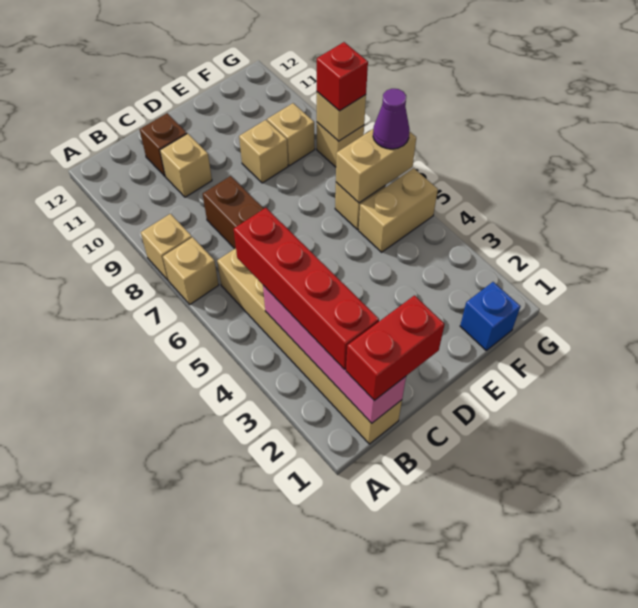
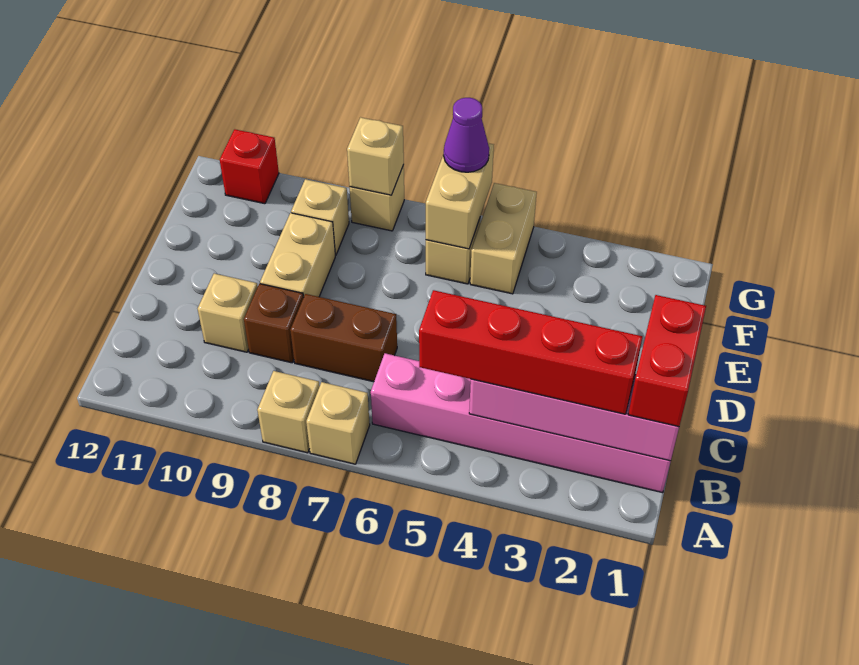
tan brick B1:B6 level 1 -> pink brick B1:B6 level 1
brown brick C11 level 1 -> brown brick C9 level 1
tan brick E9 level 1 -> tan brick D9:E9 level 1
blue brick F1 level 1 -> none
red brick G8 level 3 -> red brick G11 level 1

